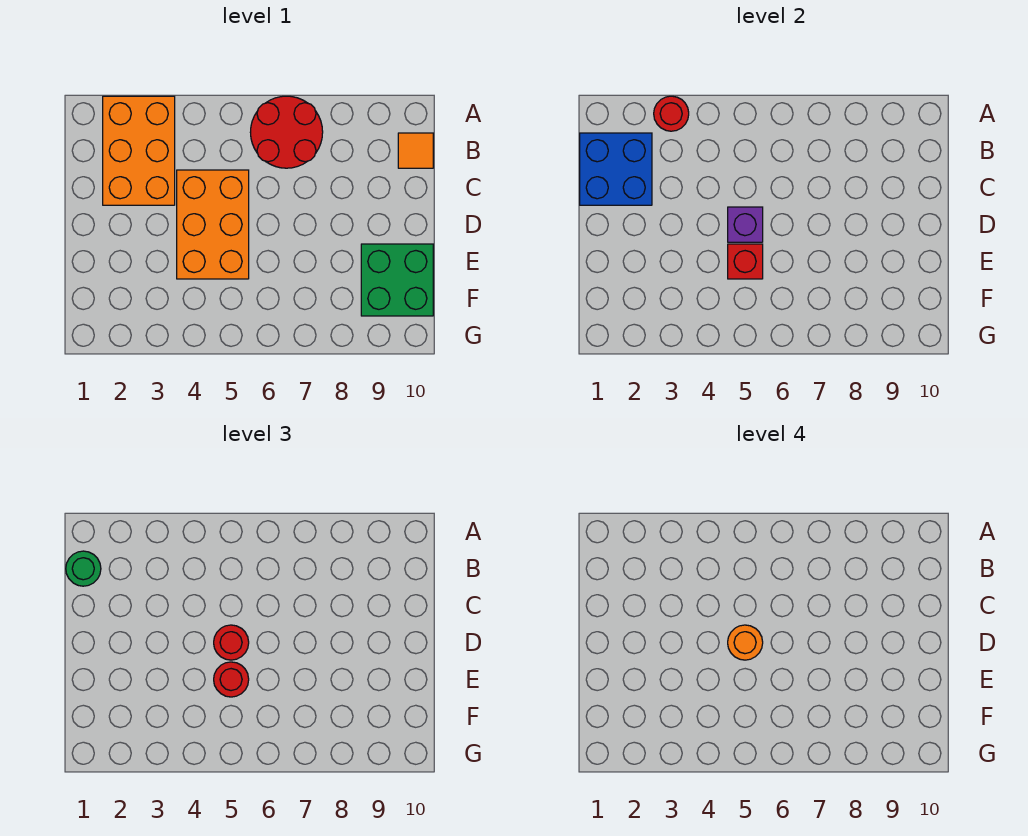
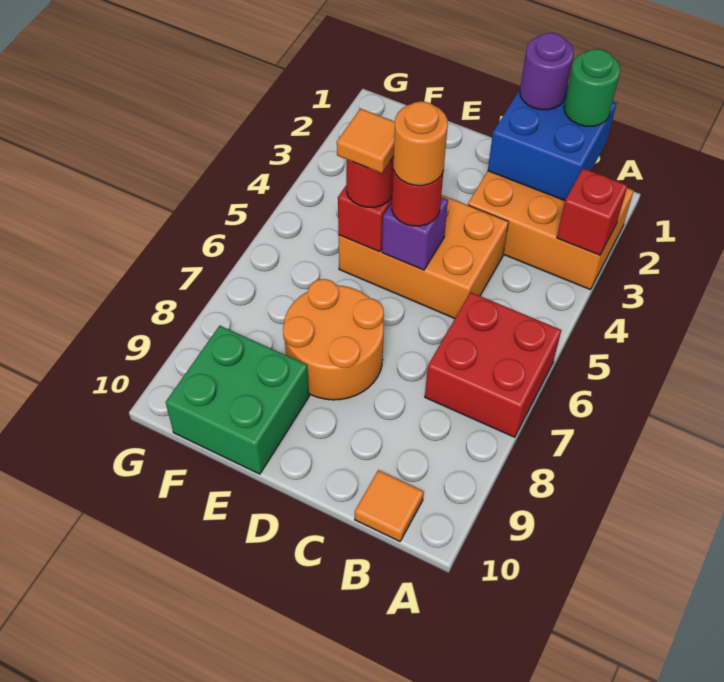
red round brick A3 level 2 -> red brick A3 level 2
red round brick A6:B7 level 1 -> red brick A6:B7 level 1
none -> purple round brick C1 level 3
none -> orange round brick D7:E8 level 1
none -> orange tile E5 level 4

